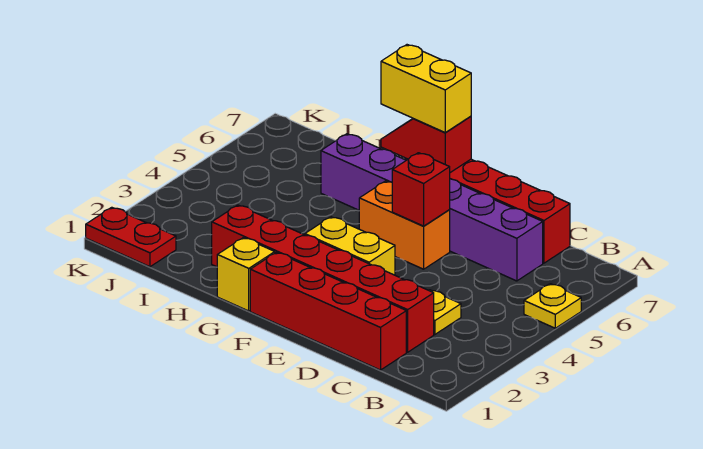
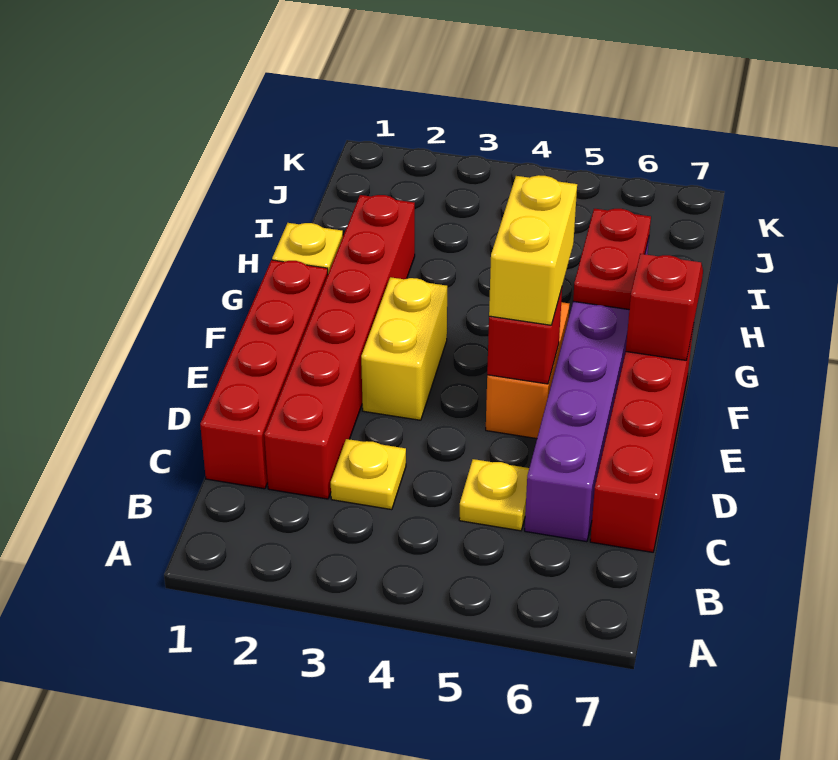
yellow plate A5 level 1 -> yellow plate C5 level 1
yellow brick F7:G7 level 3 -> yellow brick E5:F5 level 3
red plate J1:K1 level 1 -> red plate G6:H6 level 2

